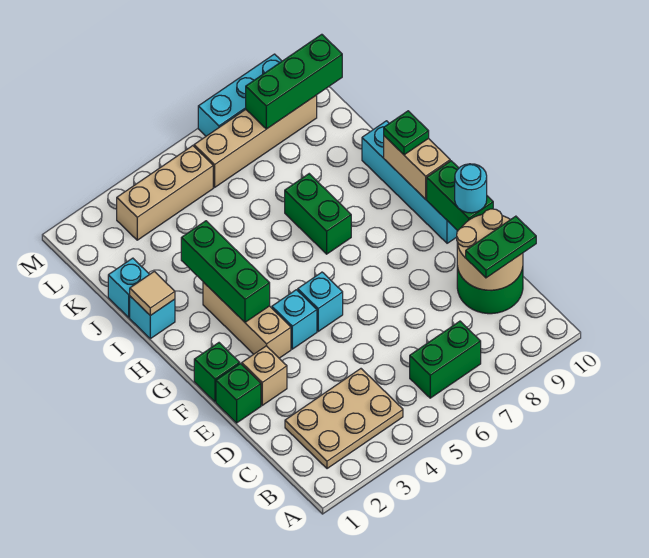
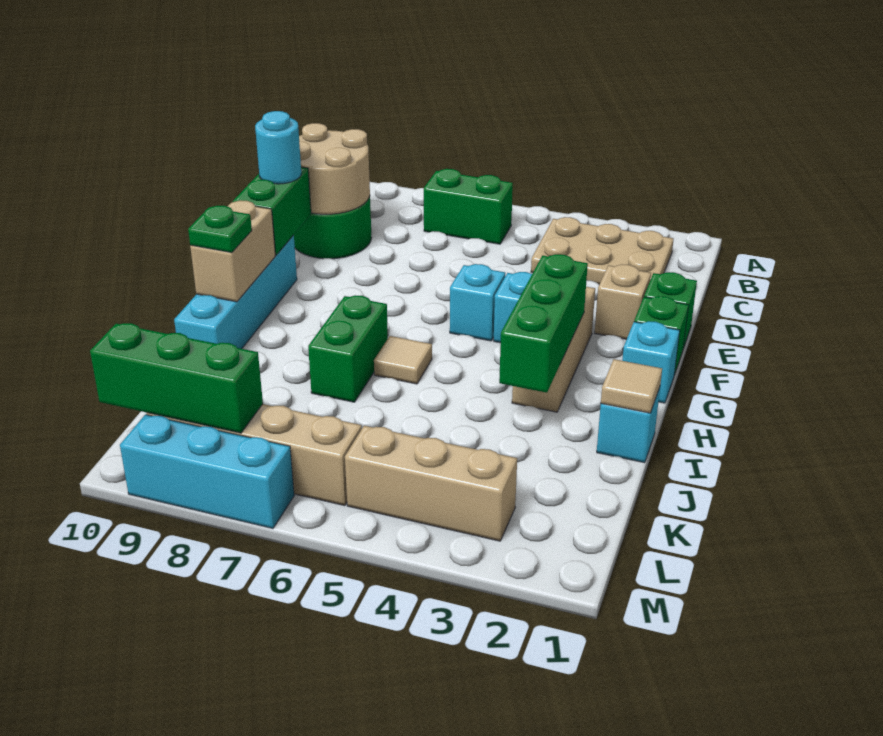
green plate C9:C10 level 3 -> none
none -> tan tile H6 level 1
cyan brick J1 level 1 -> cyan brick G1 level 1

